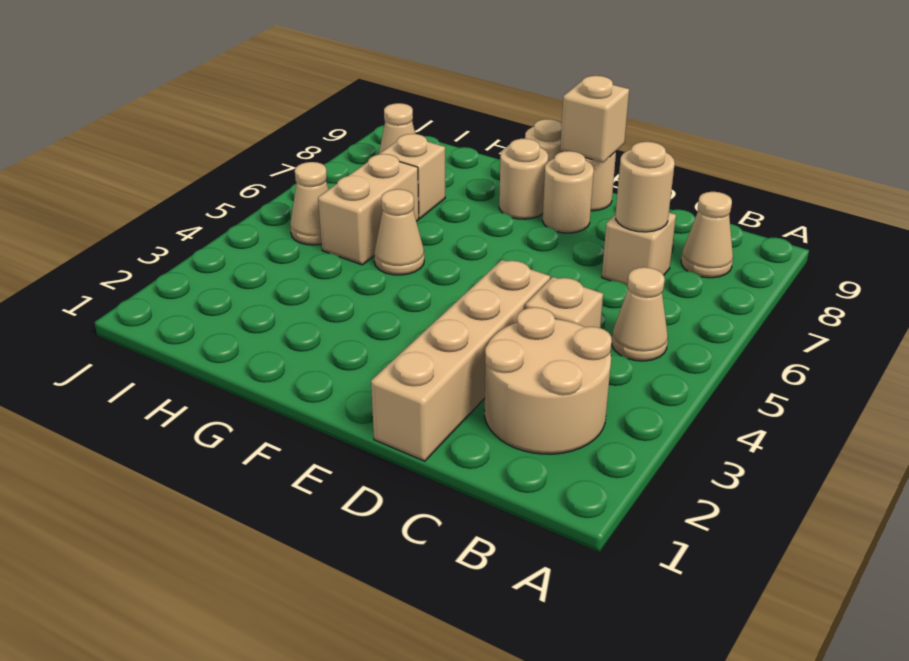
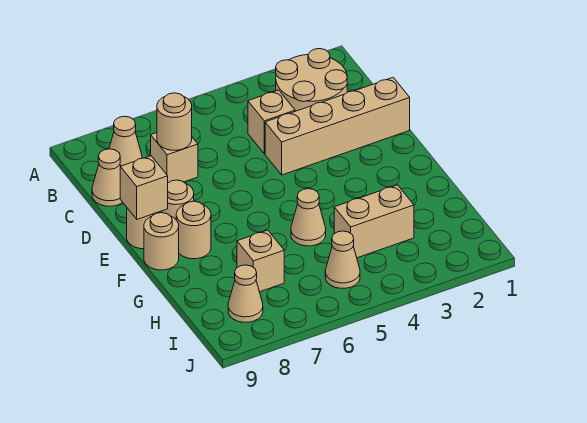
tan cone B5 level 1 -> tan cone C9 level 1
tan brick H5:H6 level 1 -> tan brick H3:H4 level 1

